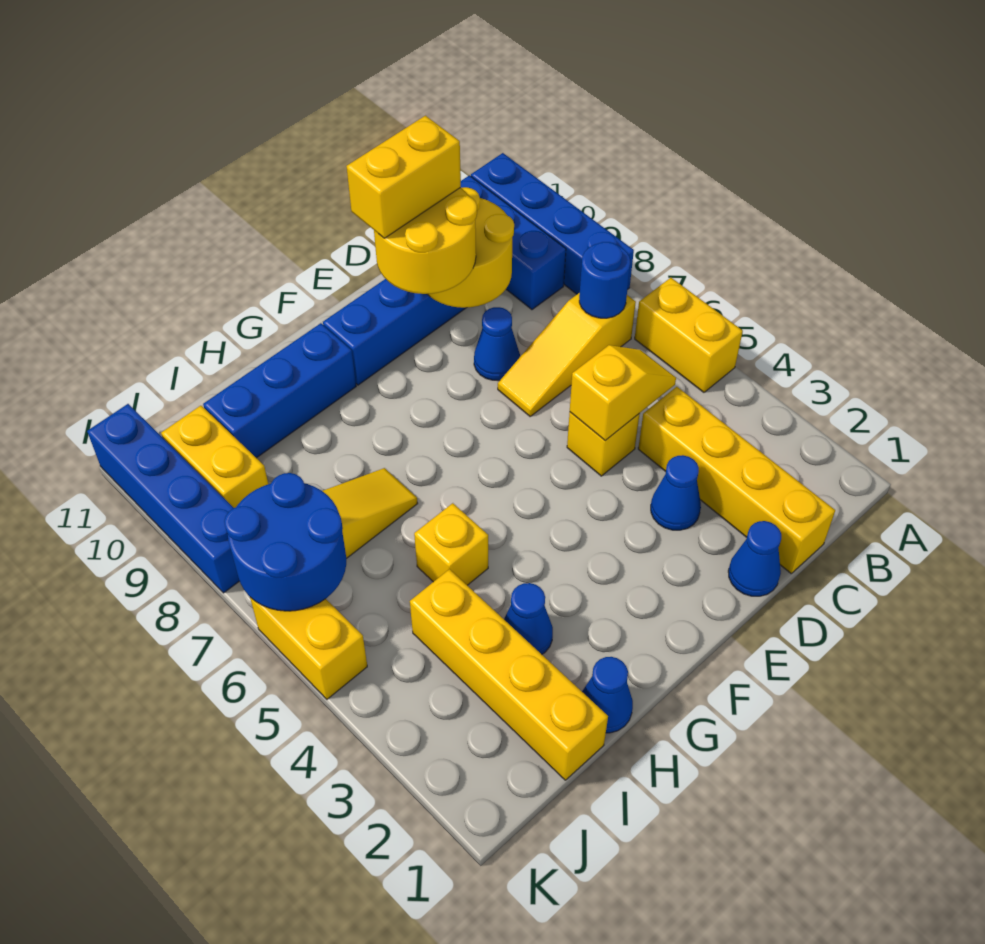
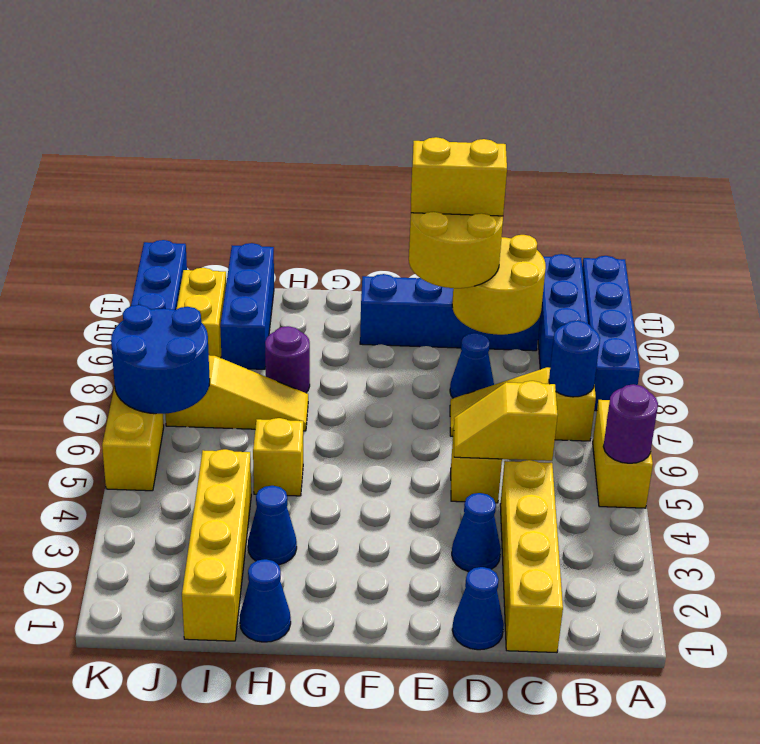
none -> purple round brick A5 level 2
yellow slope C5:D5 level 2 top D -> yellow slope C5:D5 level 2 top C
blue brick G10:I10 level 1 -> blue brick I9:I11 level 1
none -> purple round brick H8 level 1

